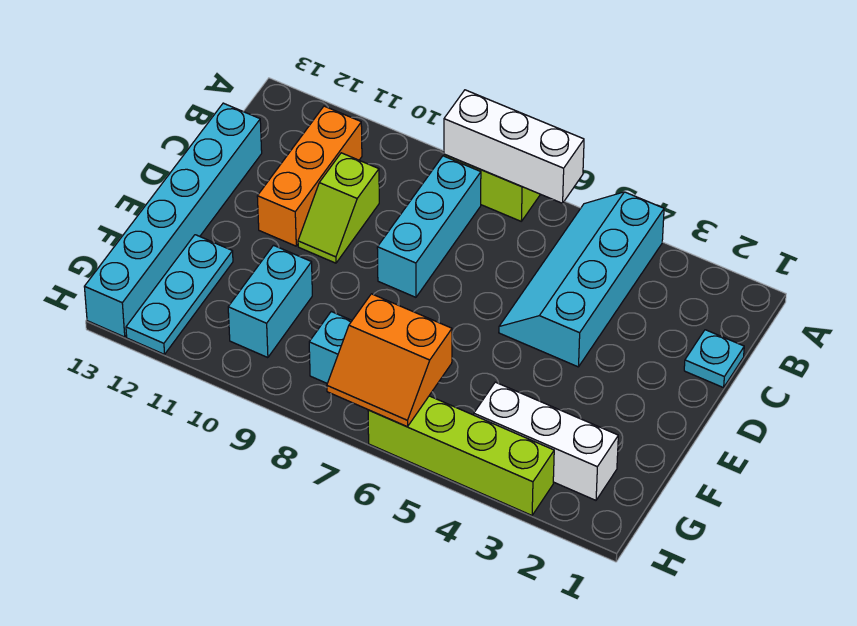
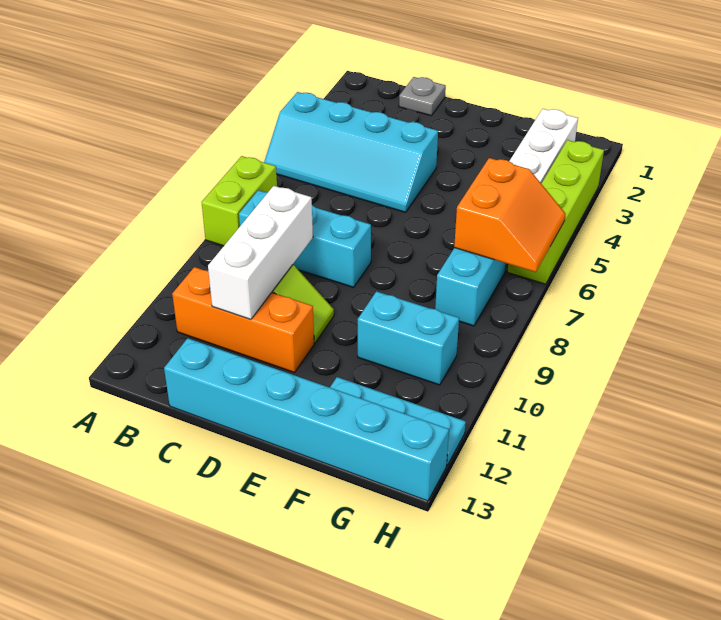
white brick A6:A8 level 2 -> white brick C9:C11 level 2
cyan plate C1 level 1 -> grey plate C1 level 1

